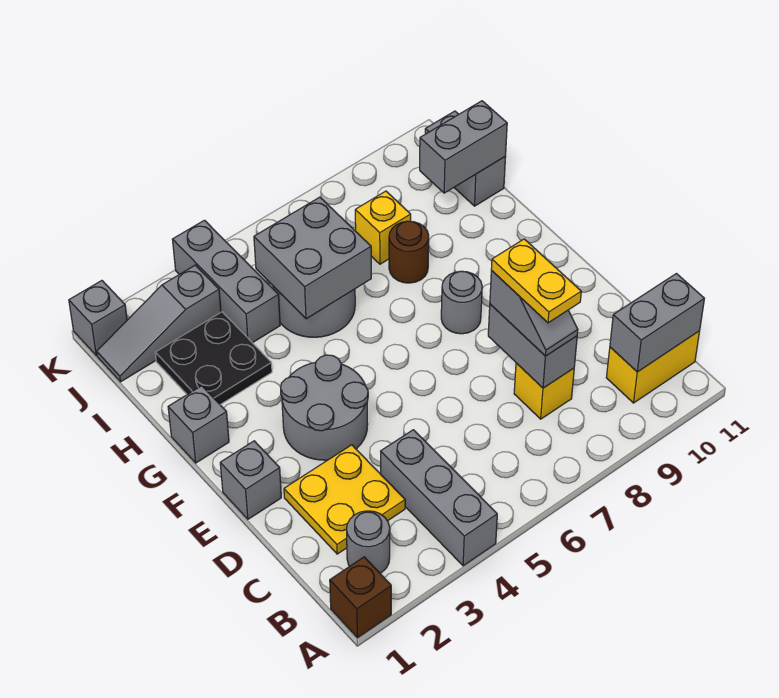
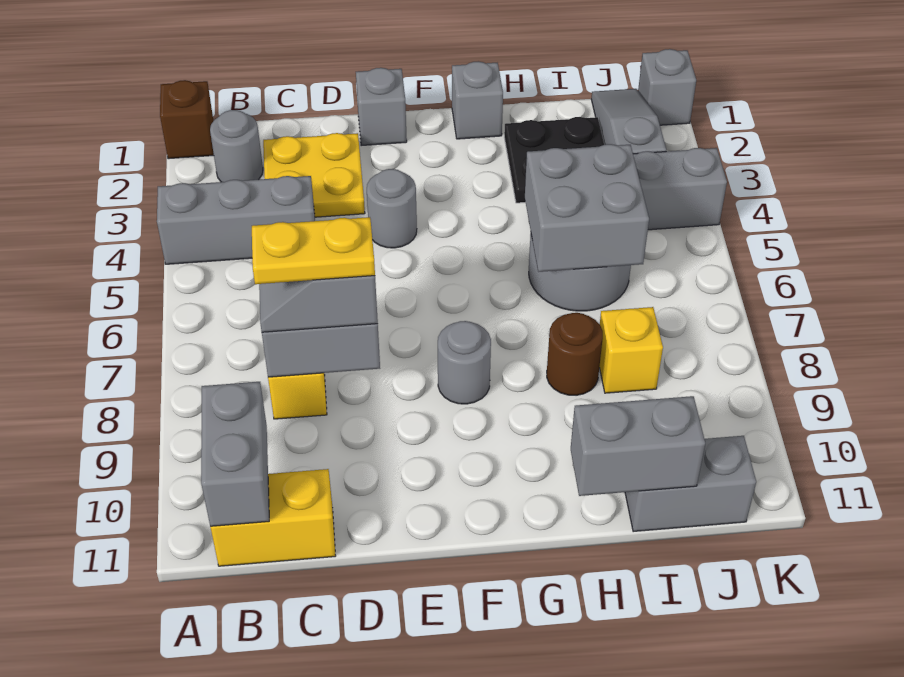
yellow brick B10:B11 level 1 -> yellow brick B11:C11 level 1
grey round brick E3:F4 level 1 -> grey round brick E4 level 1
grey brick I10:I11 level 2 -> grey brick H11:I11 level 2

